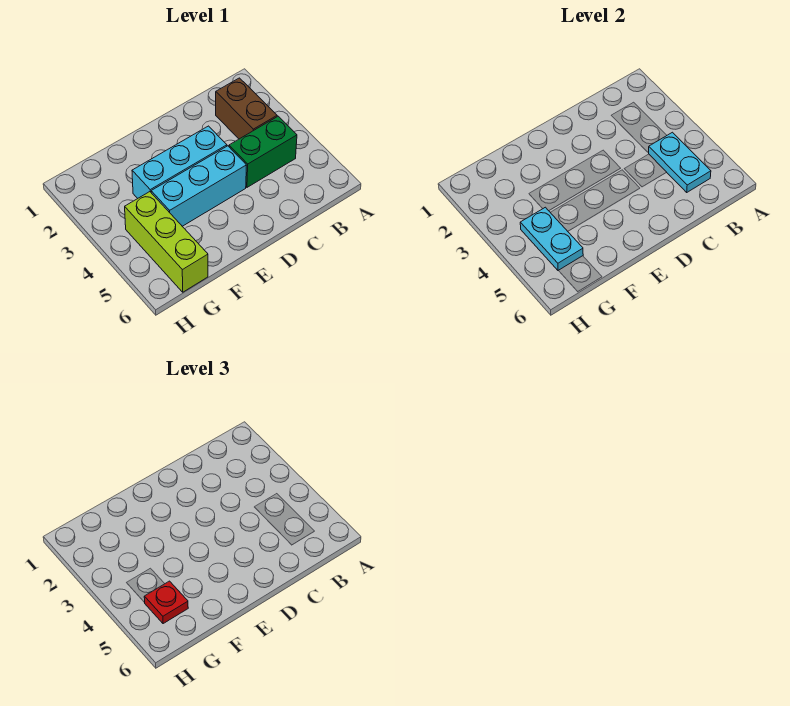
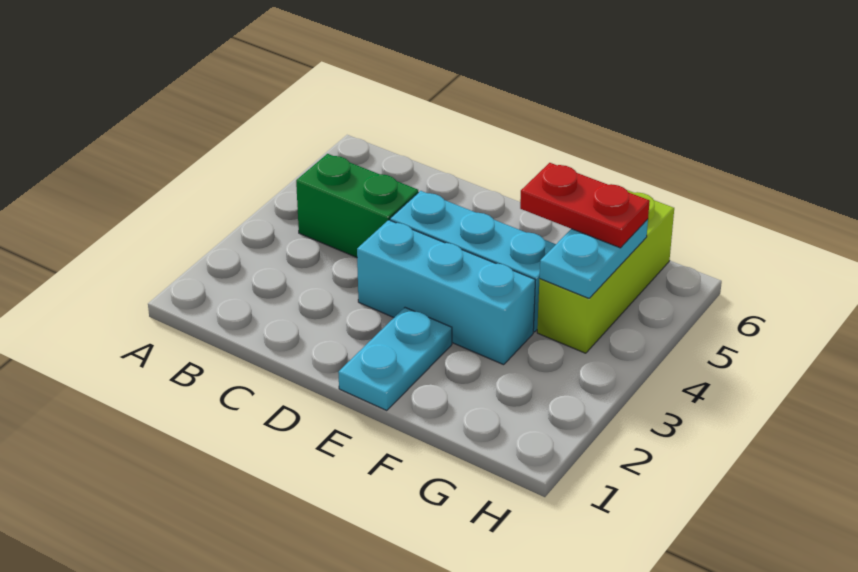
brown brick B2:B3 level 1 -> none
cyan plate B4:B5 level 2 -> cyan plate E1:E2 level 1
red plate G5 level 3 -> red plate F5:G5 level 3

